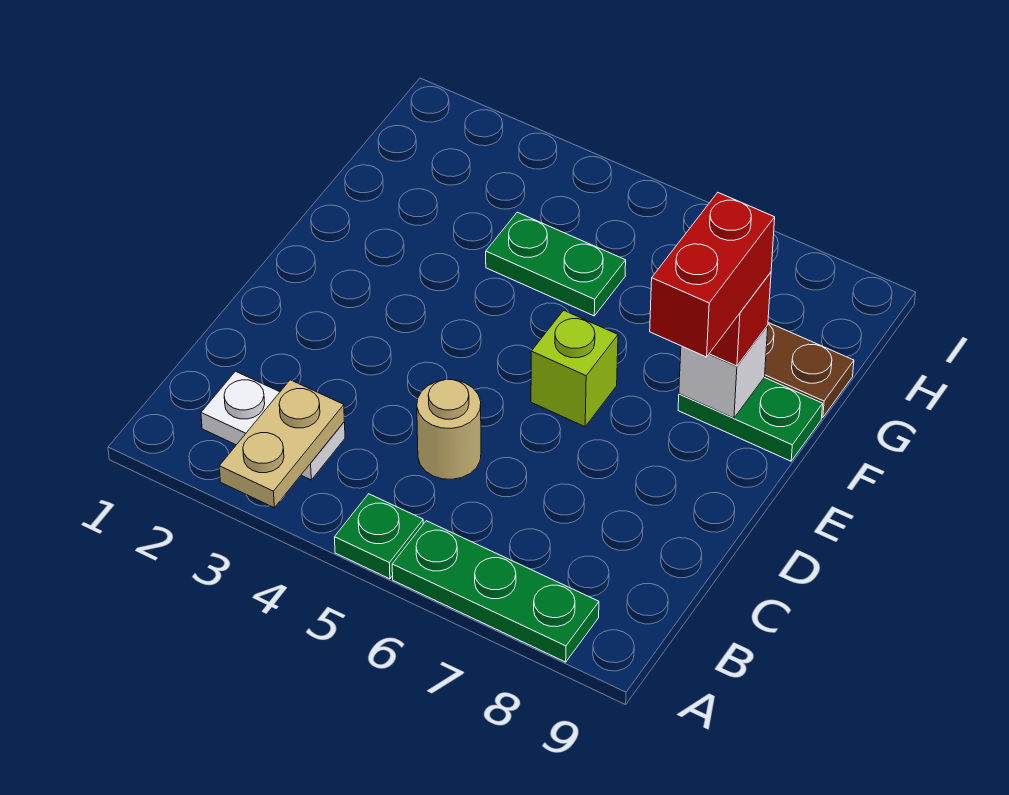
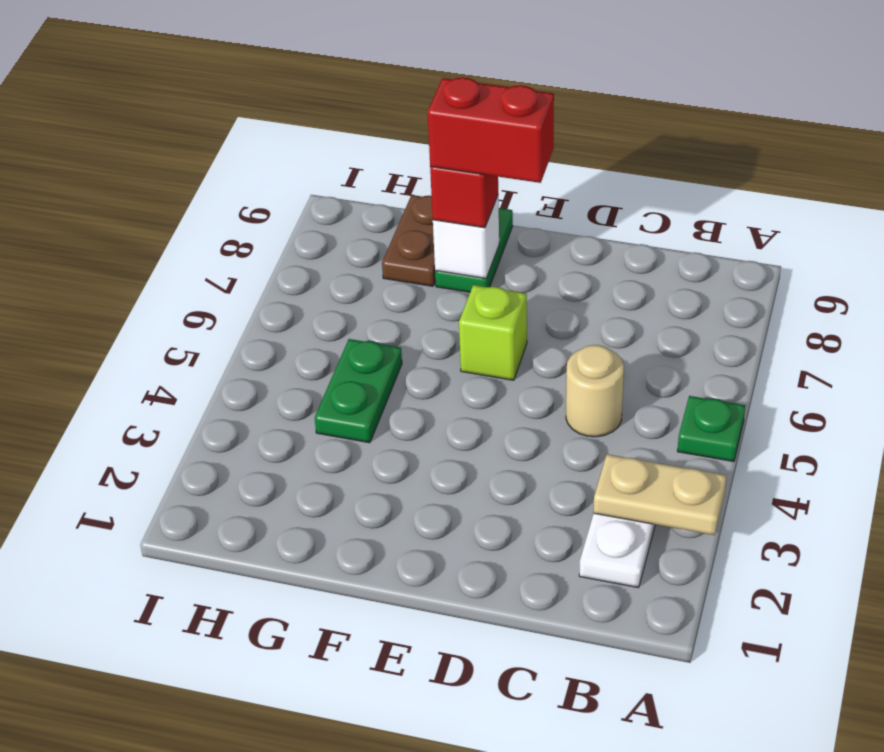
green plate A6:A8 level 1 -> none

